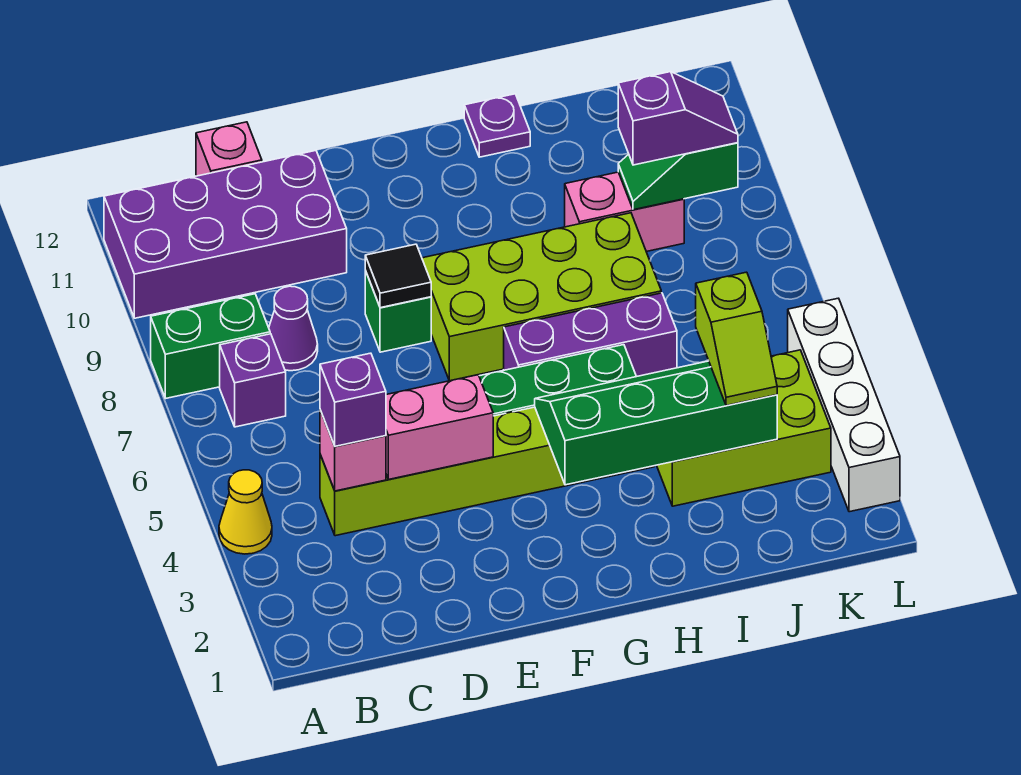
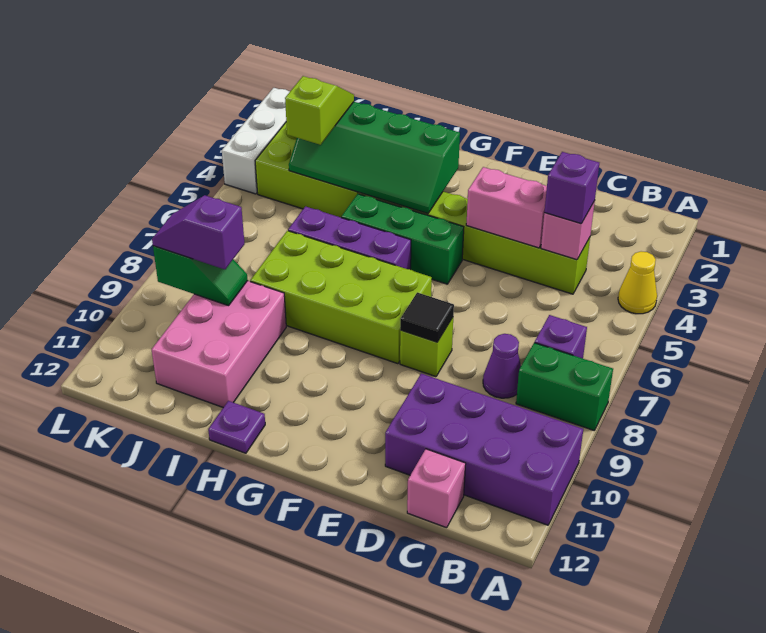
green brick E8 level 1 -> lime brick E8 level 1
pink brick I9:J9 level 1 -> pink brick I9:J11 level 1
white brick L2:L5 level 1 -> white brick L2:L4 level 1

